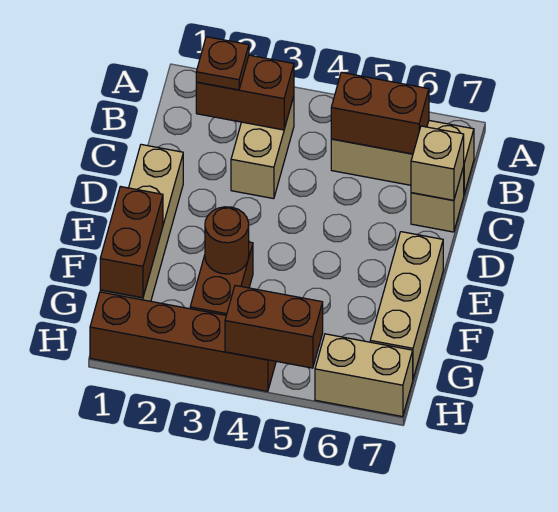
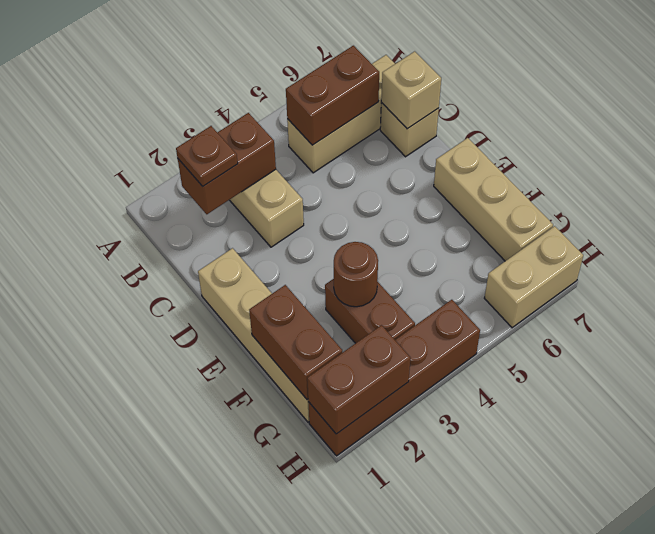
brown brick H4:H5 level 2 -> brown brick H1:H2 level 2

